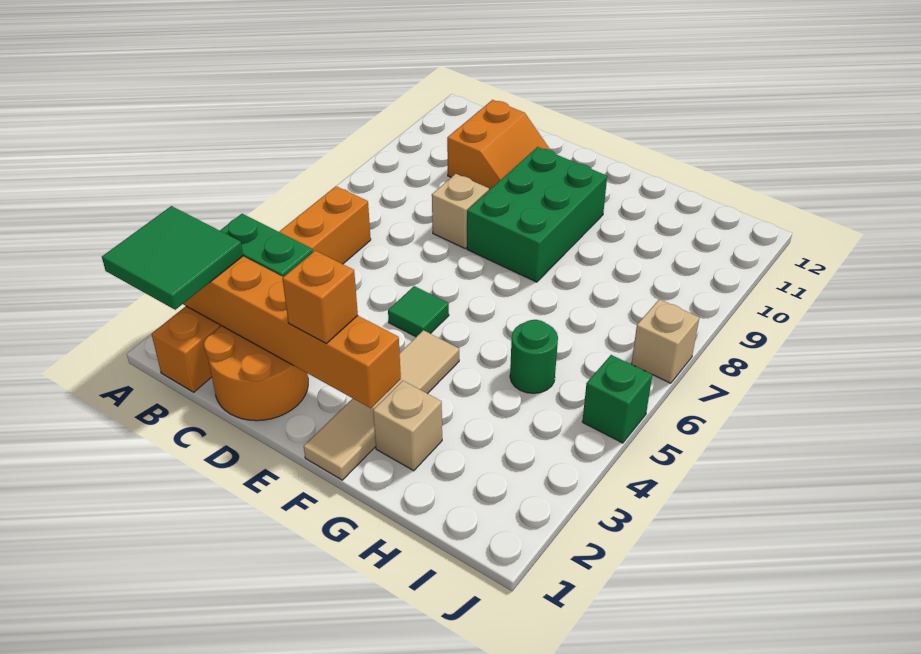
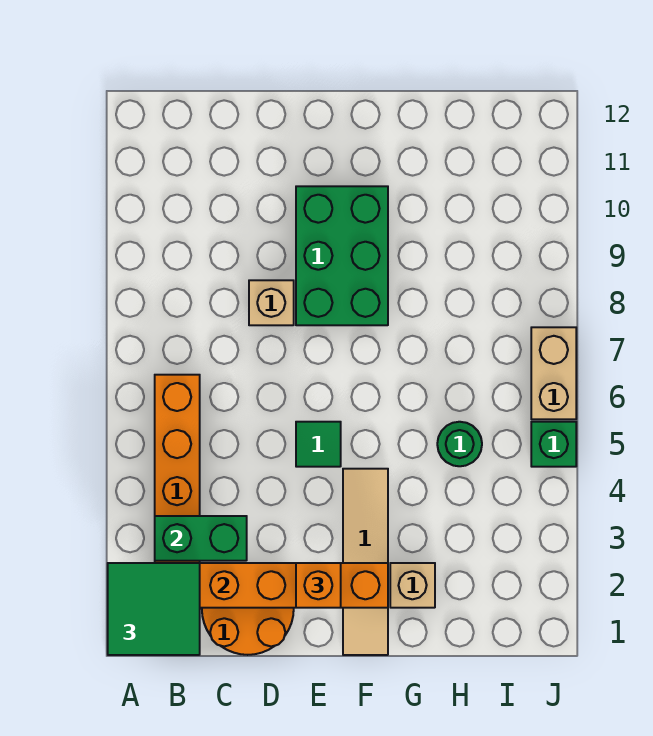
orange slope C10:D11 level 1 top C -> none
tan brick J7 level 1 -> tan brick J6:J7 level 1

